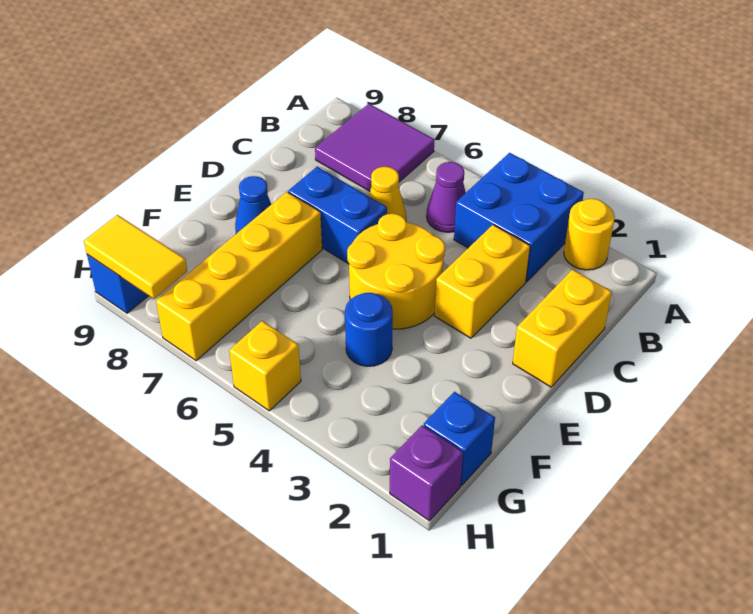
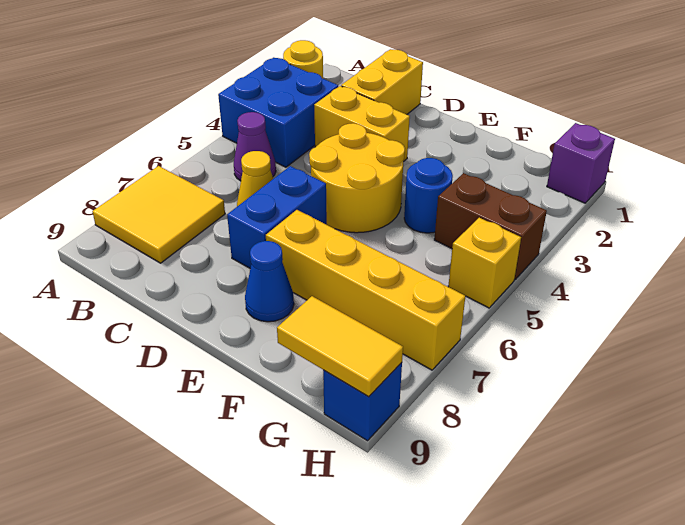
purple tile A7:B8 level 1 -> yellow tile A7:B8 level 1
yellow brick C1:D1 level 1 -> yellow brick C1:C2 level 1
blue brick G1 level 1 -> none
none -> brown brick G4:H4 level 1
yellow tile H8:H9 level 2 -> yellow tile G9:H9 level 2

